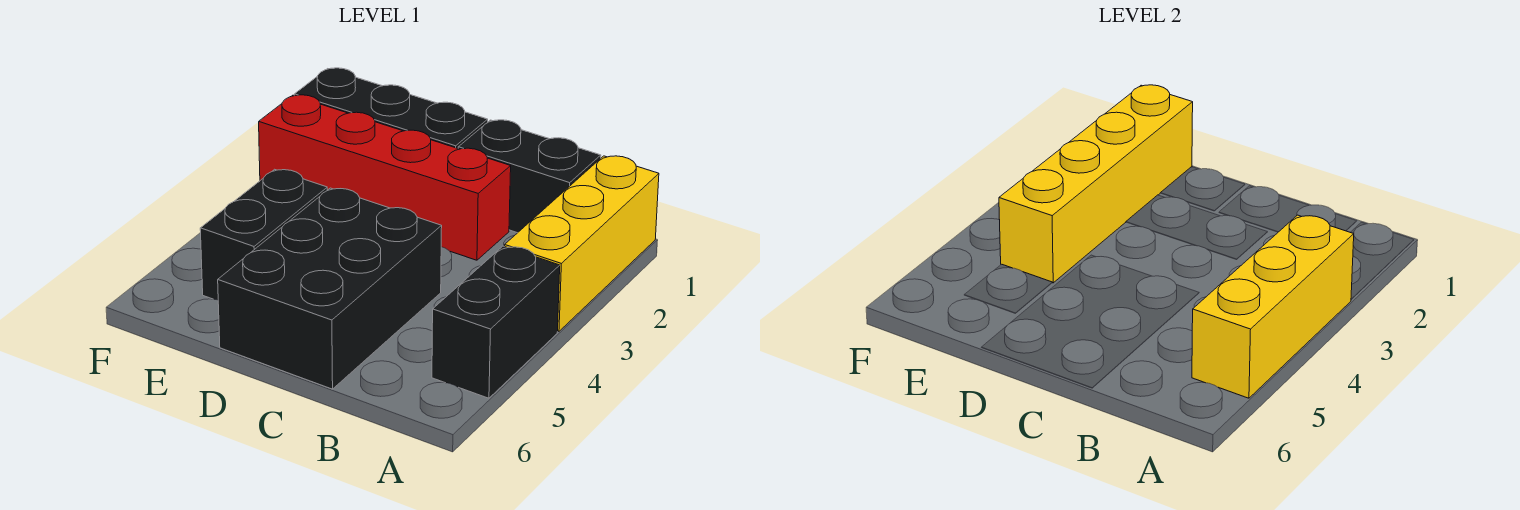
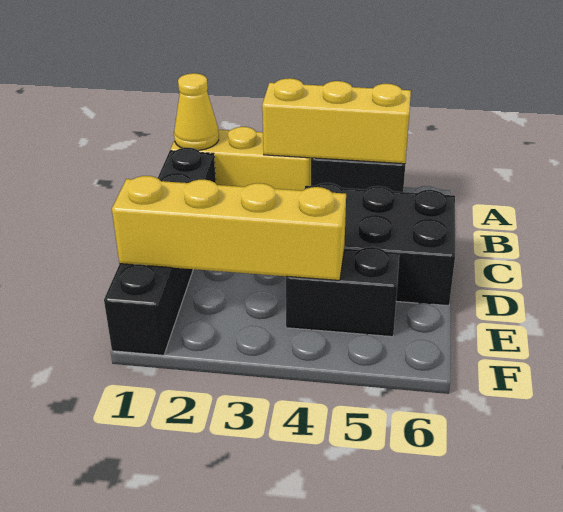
none -> yellow cone A1 level 2
red brick C2:F2 level 1 -> none

